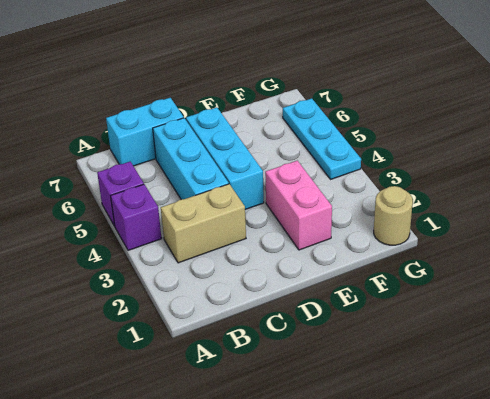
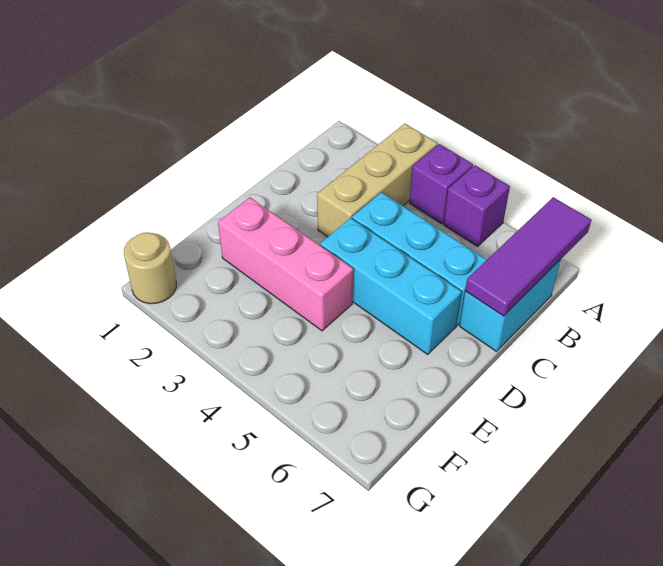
none -> purple tile A7:C7 level 2
tan brick B3:C3 level 1 -> tan brick A3:C3 level 1
pink brick E2:E3 level 1 -> pink brick E2:E4 level 1
cyan plate G4:G6 level 1 -> none

